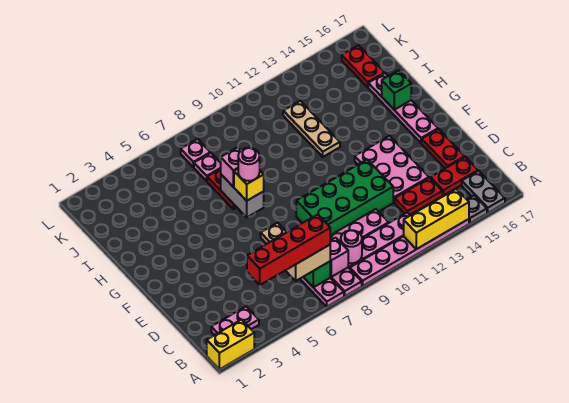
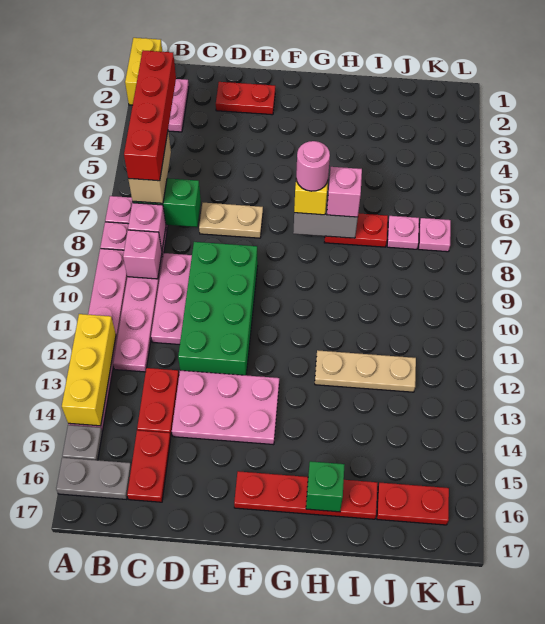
pink round brick B9 level 2 -> pink brick B9 level 2
red plate D16:E16 level 1 -> red plate D2:E2 level 1
pink plate F16:I16 level 1 -> red plate F16:I16 level 1

